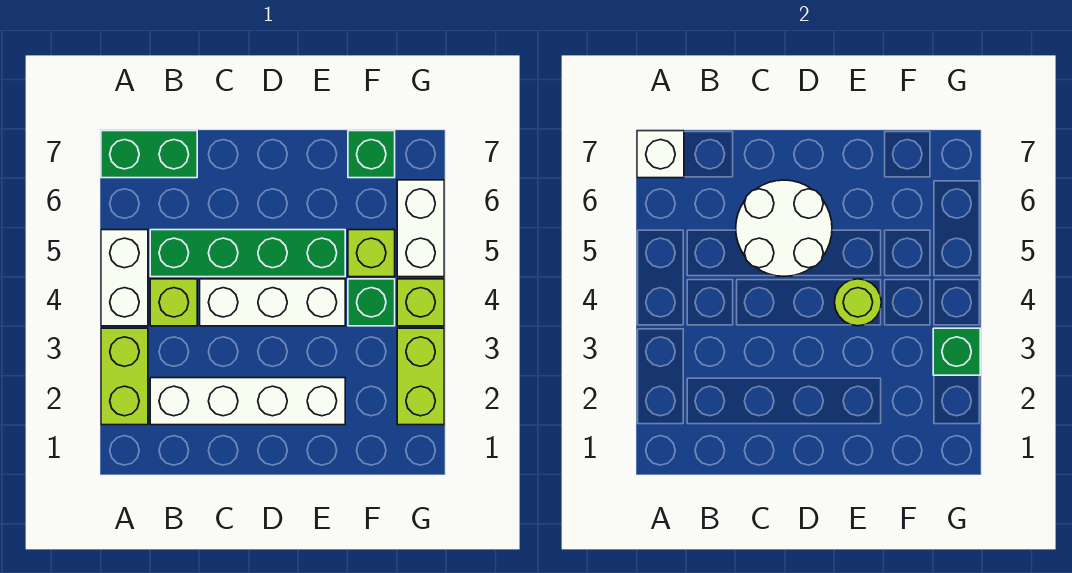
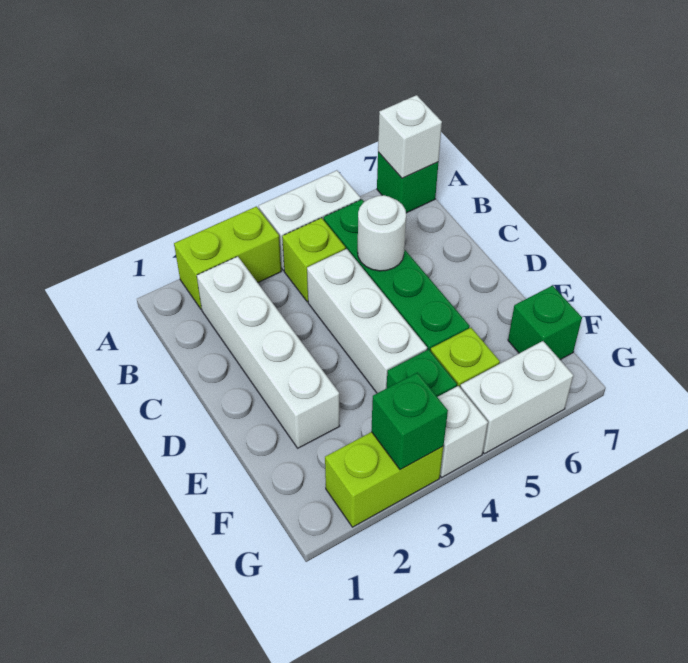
green brick A7:B7 level 1 -> green brick A7 level 1
white round brick C5:D6 level 2 -> white round brick C5 level 2
lime round brick E4 level 2 -> none
lime brick G4 level 1 -> white brick G4 level 1

